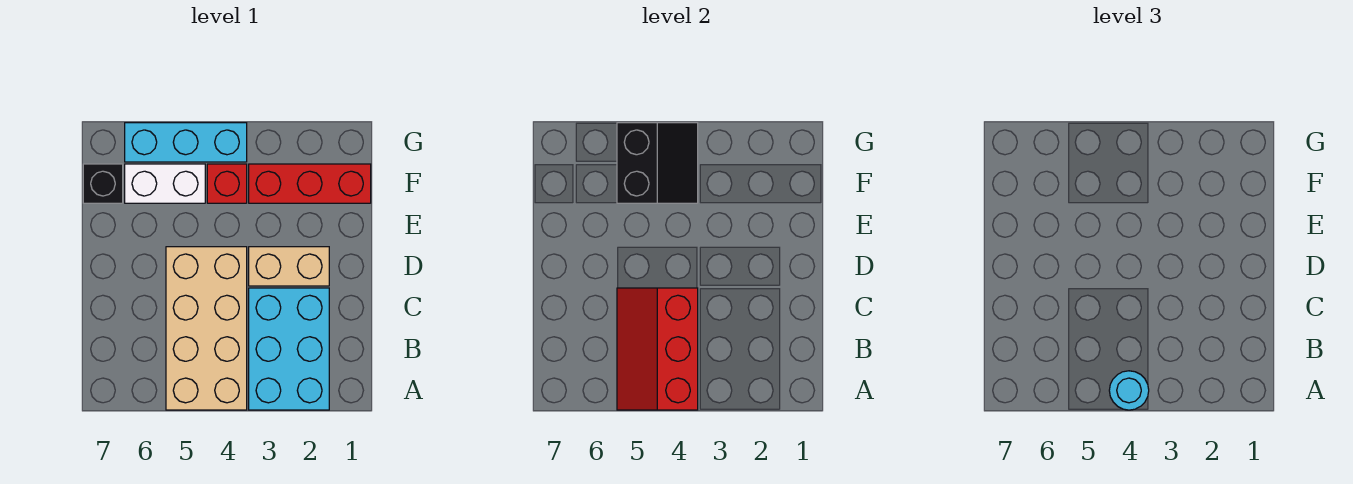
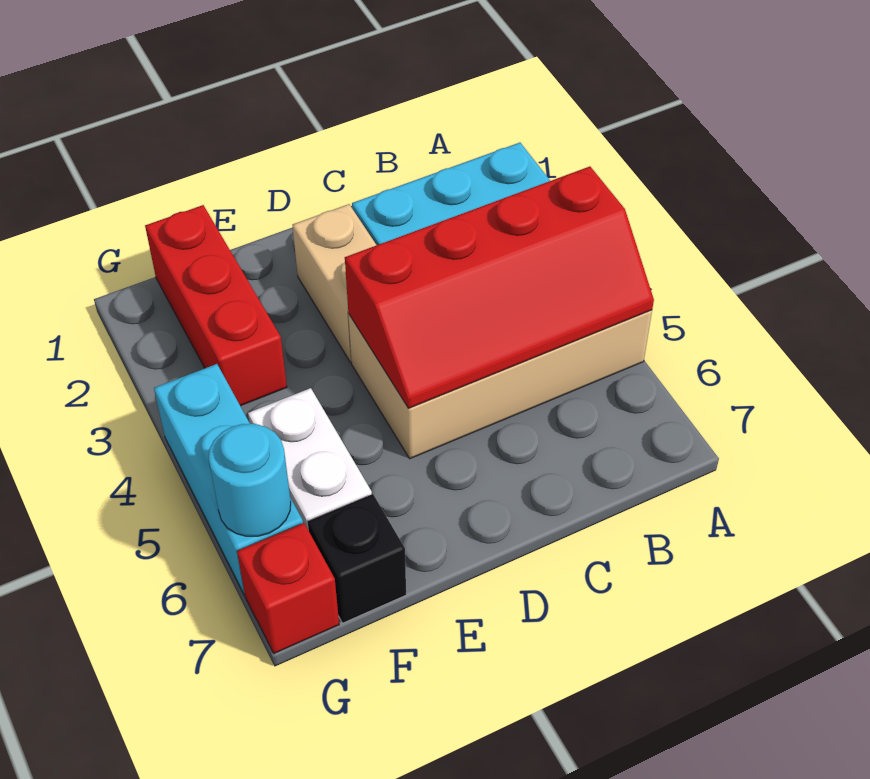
red slope A4:C5 level 2 top 4 -> red slope A4:D5 level 2 top 4
cyan round brick A4 level 3 -> cyan round brick G6 level 2
red brick F4 level 1 -> red brick G7 level 1
black slope F4:G5 level 2 top 5 -> none

